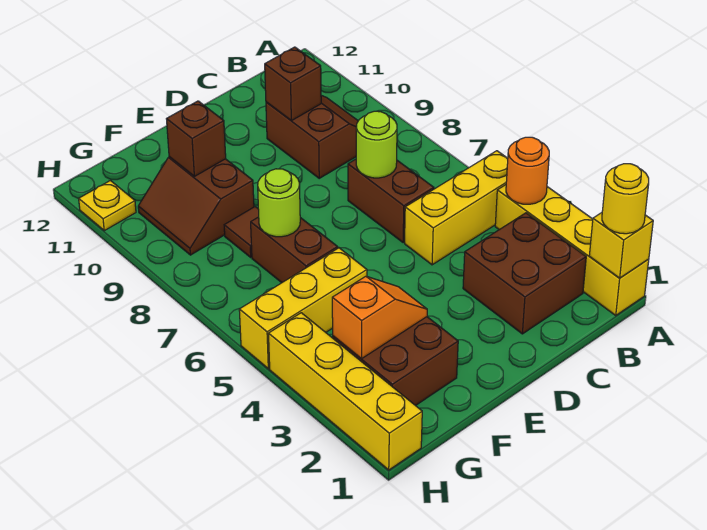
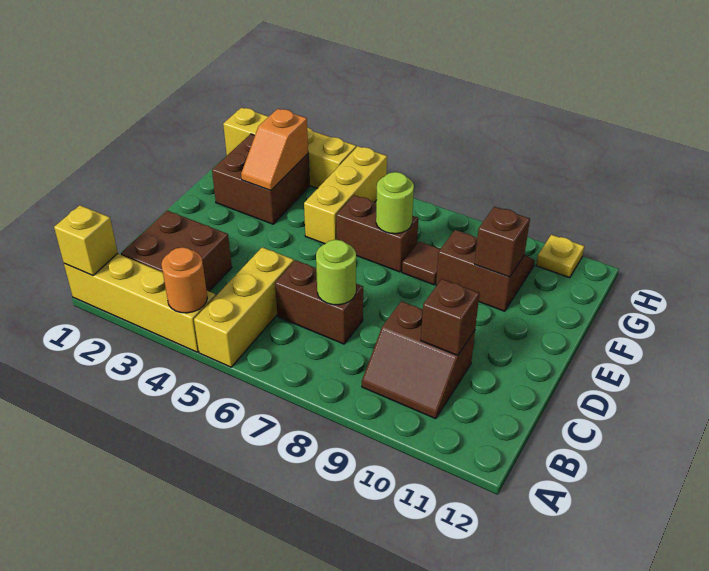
yellow round brick A1 level 3 -> none

